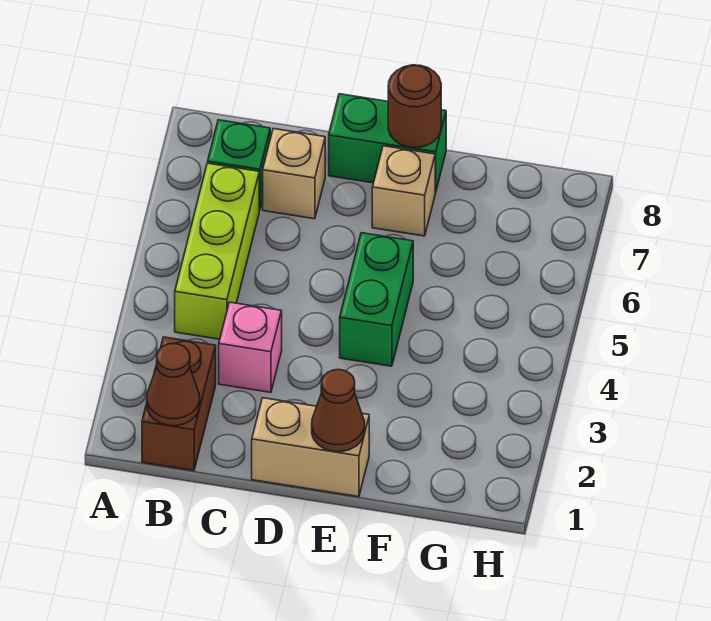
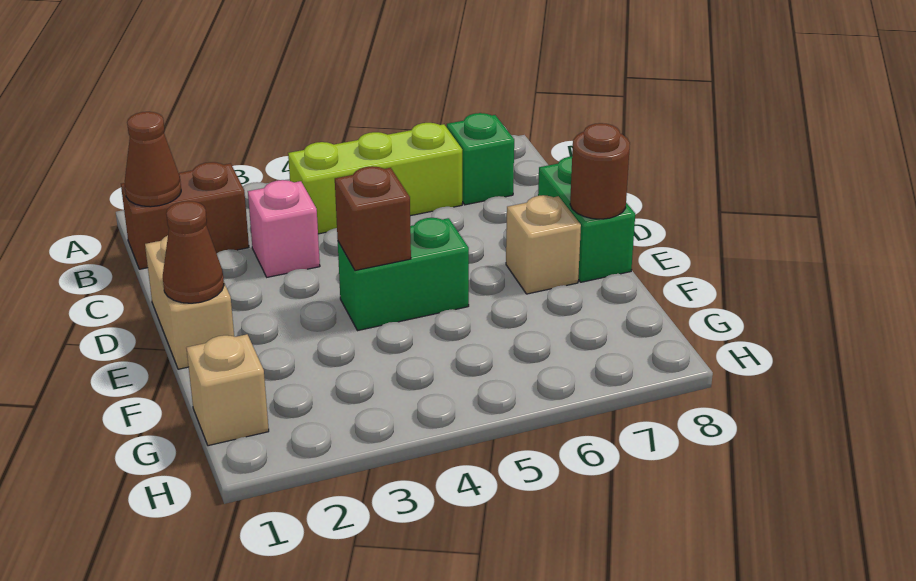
tan brick C7 level 1 -> tan brick G1 level 1
none -> brown brick E4 level 2

